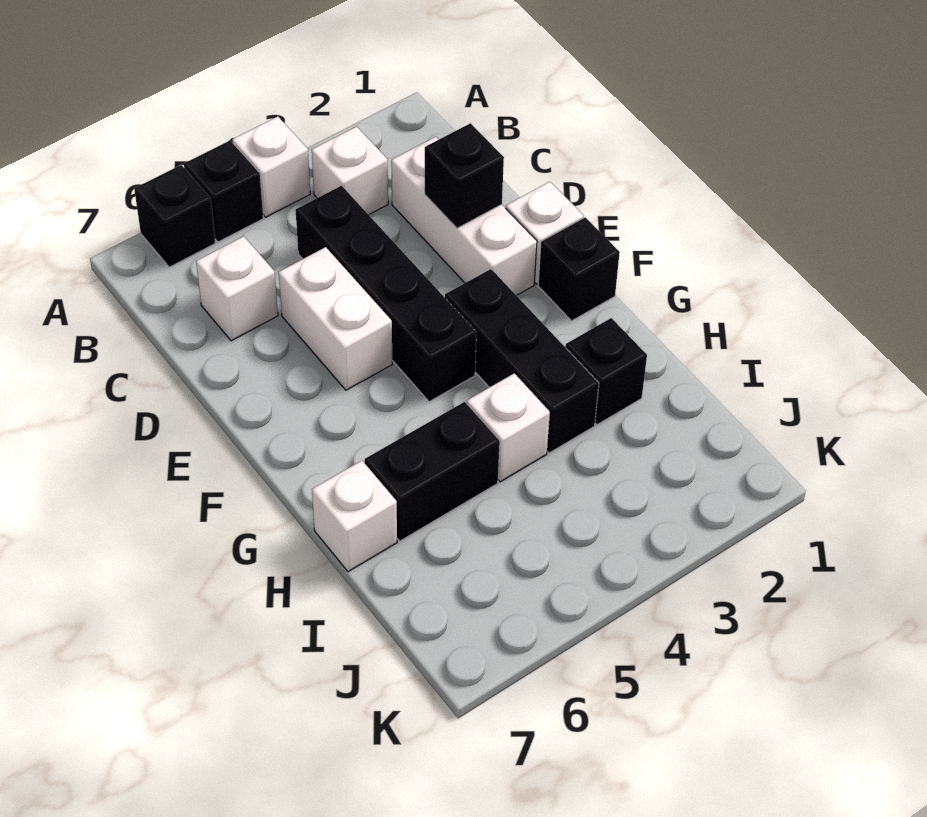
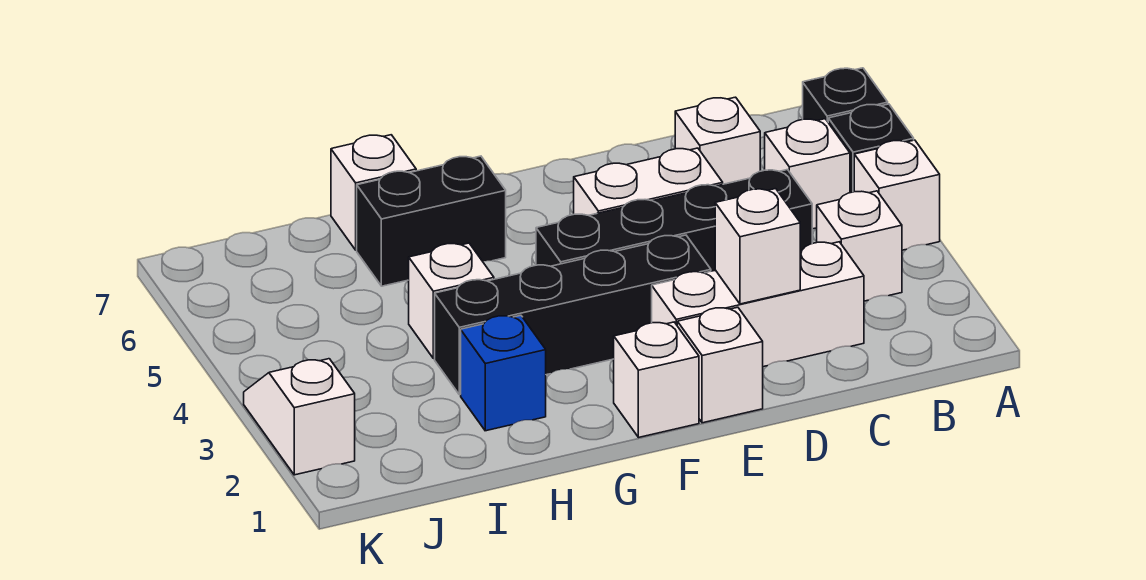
none -> white brick B5 level 1
black brick D2 level 2 -> white brick D2 level 2
black brick F1 level 1 -> white brick F1 level 1
black brick F3:H3 level 1 -> black brick E3:H3 level 1
black brick H2 level 1 -> blue brick H2 level 1
black brick H5:H6 level 1 -> black brick G6:H6 level 1
none -> white slope K2:K3 level 1 top 2

